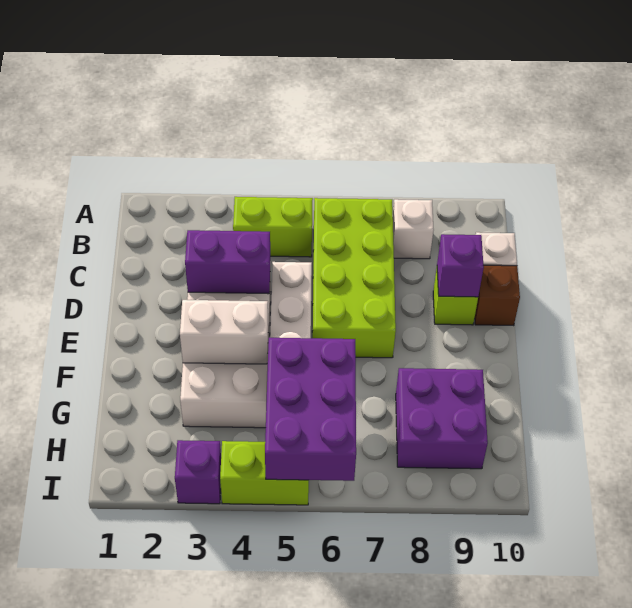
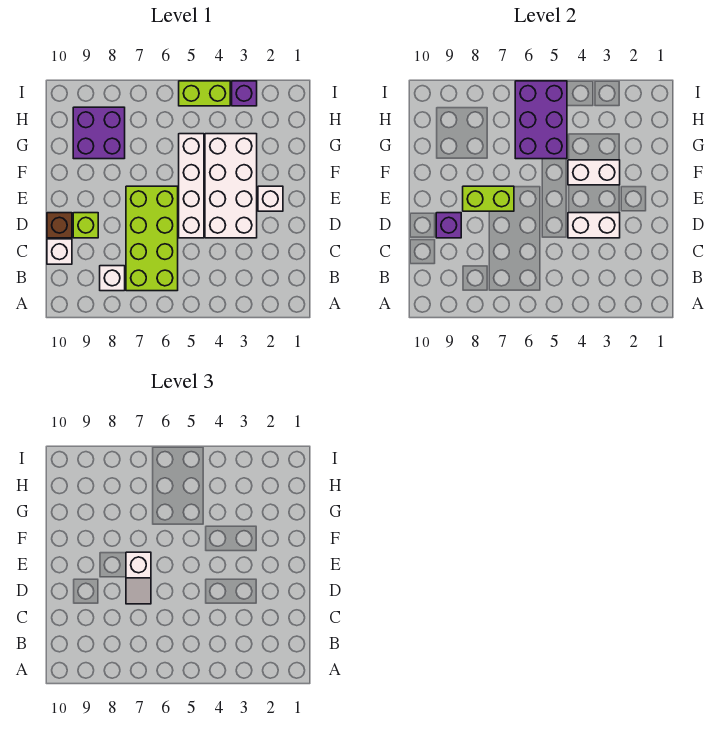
lime brick B4:B5 level 1 -> lime brick E7:E8 level 2
purple brick D3:D4 level 2 -> white brick D3:D4 level 2
none -> white slope D7:E7 level 3 top E
none -> white brick E2 level 1

